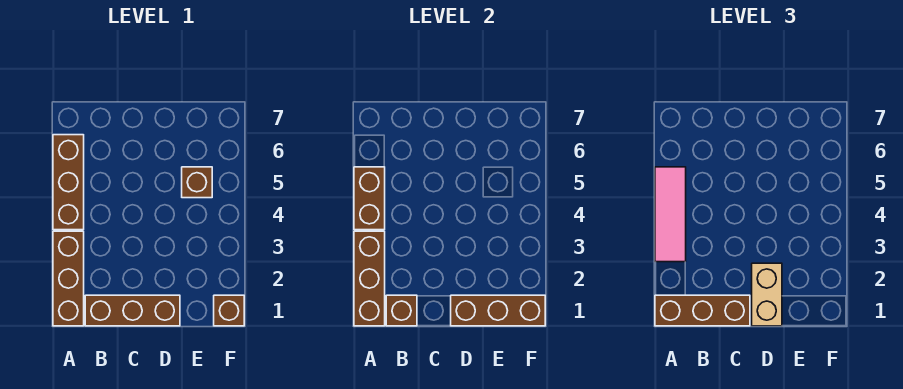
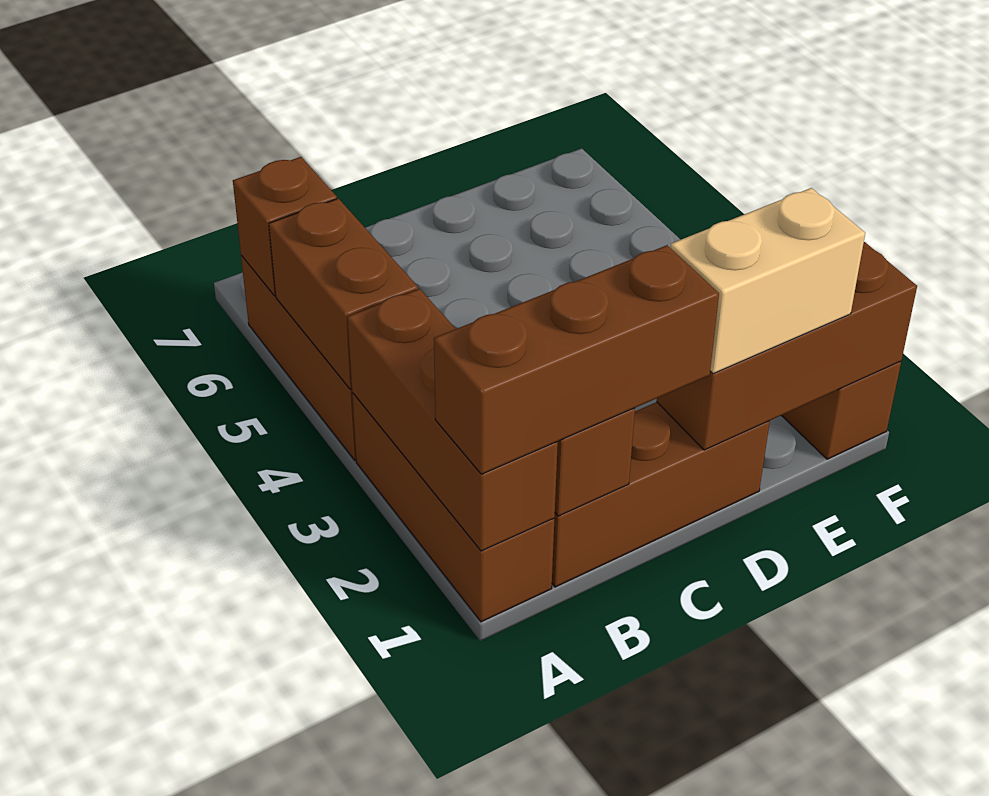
pink tile A3:A5 level 3 -> none
tan brick D1:D2 level 3 -> tan brick D1:E1 level 3
brown brick E5 level 1 -> brown brick A6 level 2

